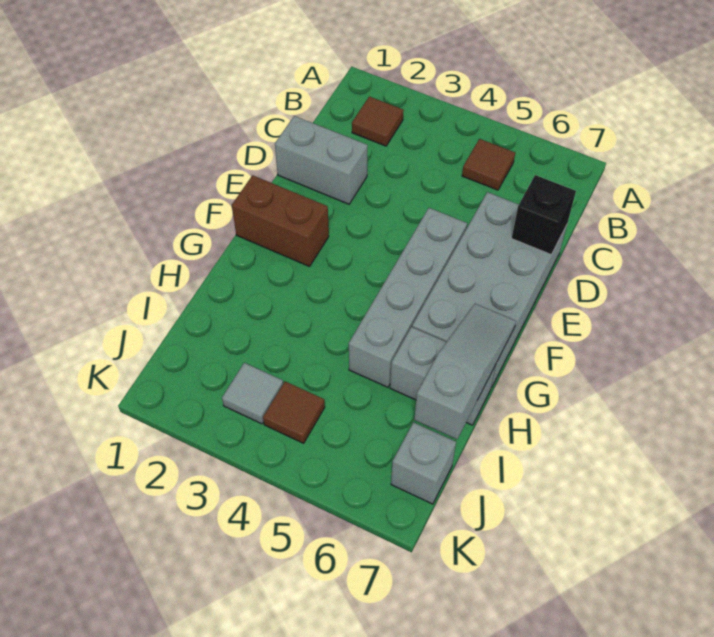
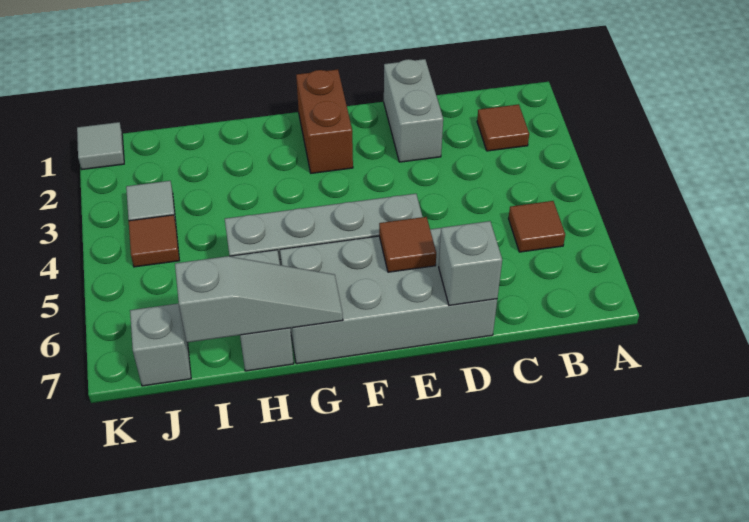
black brick D7 level 2 -> grey brick D7 level 2
none -> brown tile E6 level 2
none -> grey tile K1 level 1

